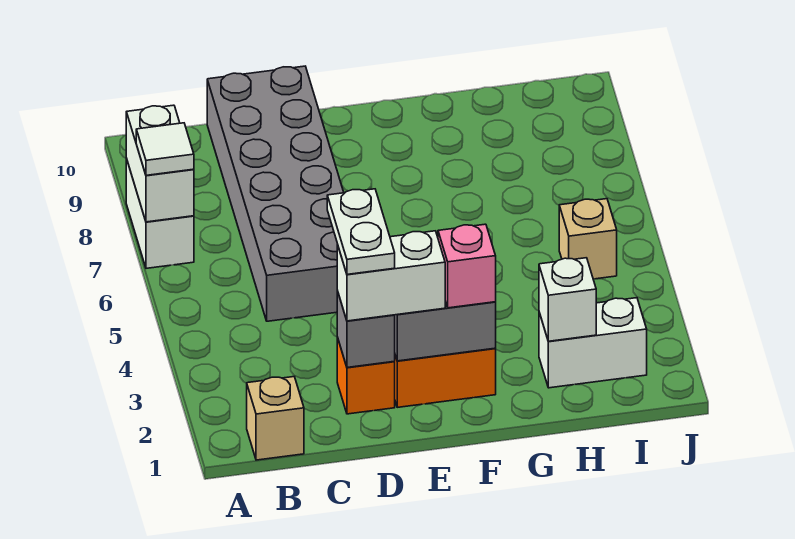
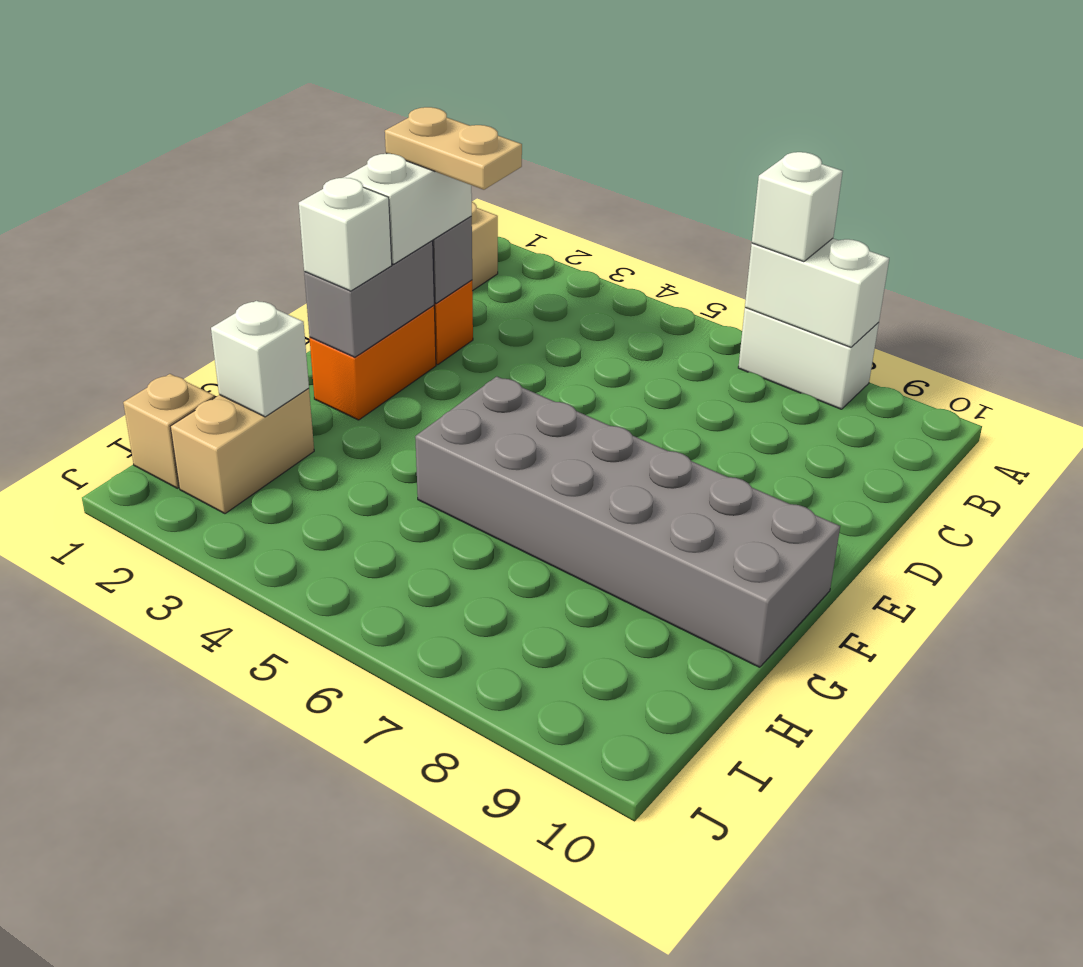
white tile A7 level 3 -> white brick A7 level 3
grey brick C5:D10 level 1 -> grey brick F5:G10 level 1
white plate D2:D3 level 4 -> tan plate D2:D3 level 4
pink brick F2 level 3 -> white brick F2 level 3
white brick H2:I2 level 1 -> tan brick H2:I2 level 1
tan brick I5 level 1 -> tan brick I1 level 1

